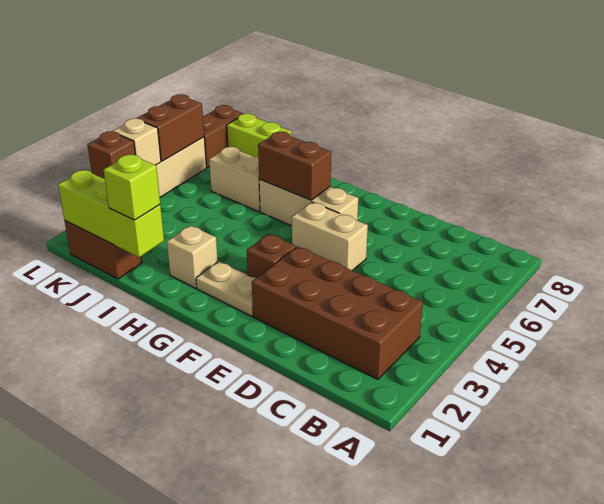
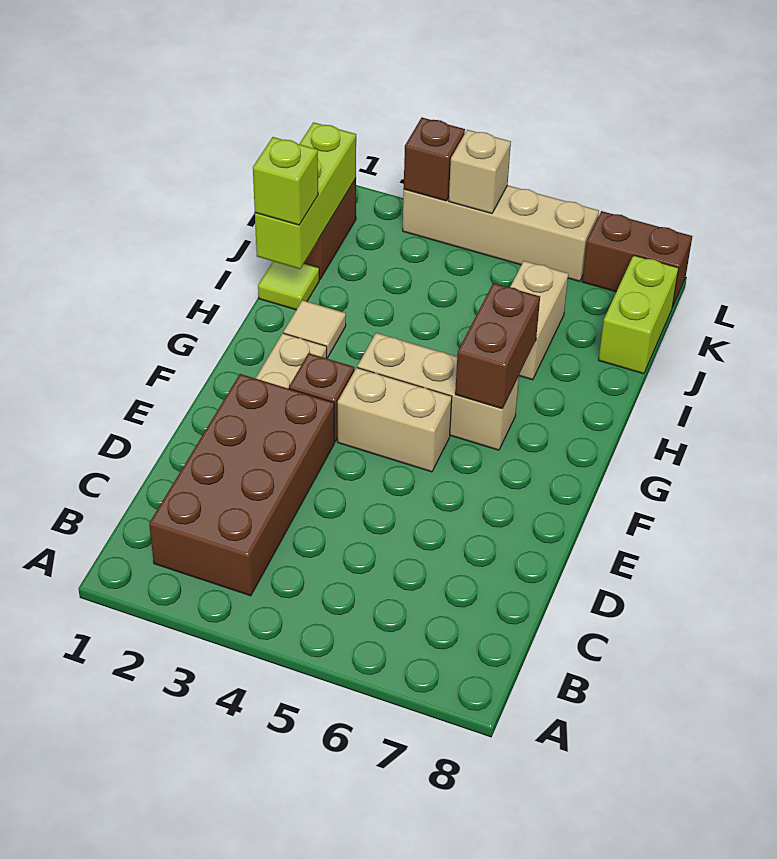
tan brick E5:F5 level 1 -> tan brick F4:F5 level 1
tan brick F6:H6 level 1 -> tan brick G4:G6 level 1
tan brick H2 level 1 -> tan tile H2 level 1
none -> lime tile I1 level 1
brown brick L5:L6 level 2 -> none

